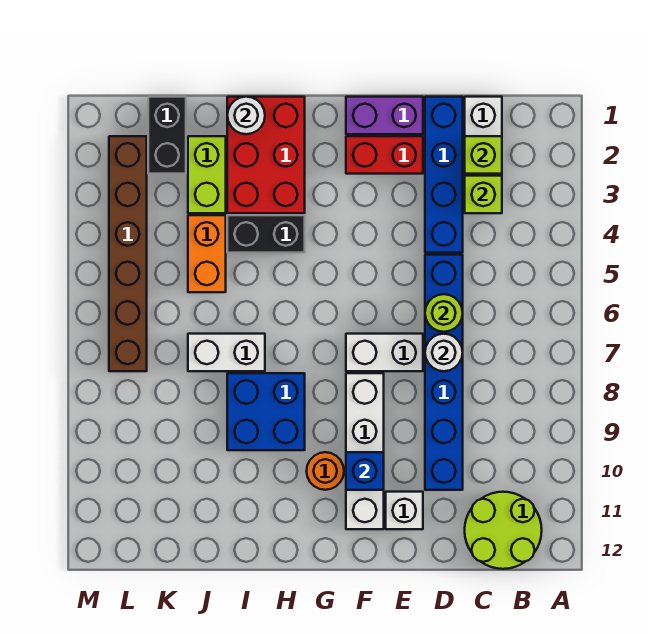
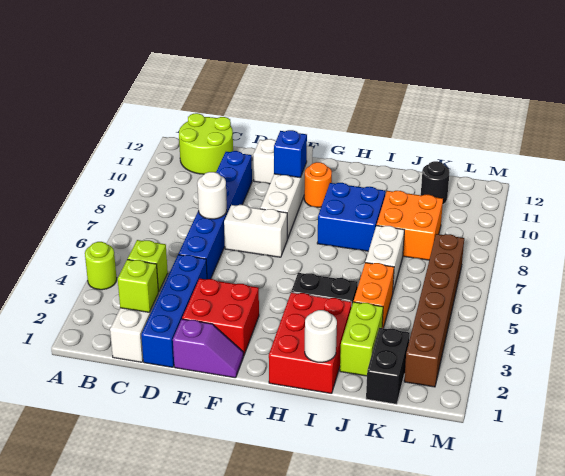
lime round brick D6 level 2 -> lime round brick A4 level 1
purple brick E1:F1 level 1 -> purple slope E1:F1 level 1 top E
red brick E2:F2 level 1 -> red brick E2:F3 level 1
white brick I7:J7 level 1 -> white brick J6:J7 level 1
none -> orange brick J8:K9 level 1
none -> black round brick K11 level 1

